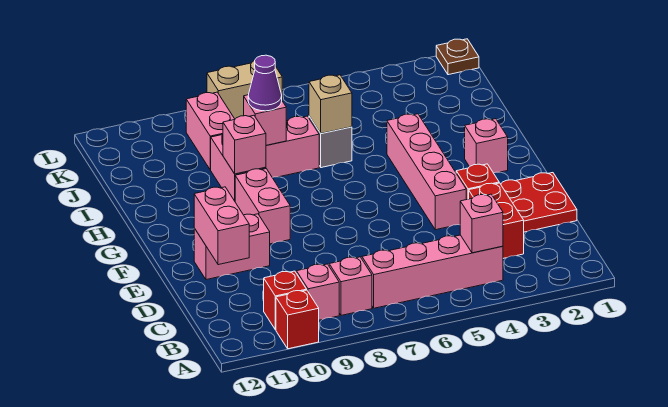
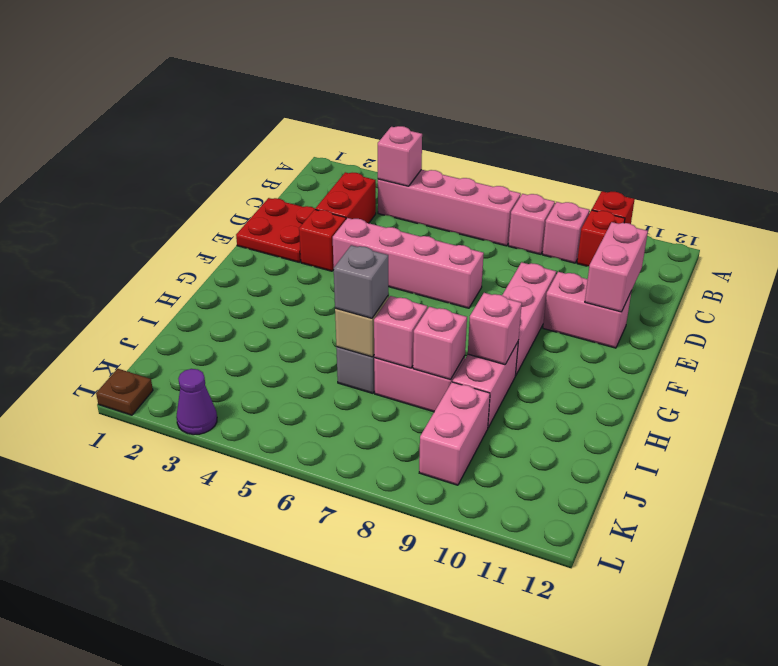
pink brick E4:H4 level 1 -> pink brick E4:E7 level 1
pink brick F9:G9 level 1 -> pink brick E9:G9 level 1
pink brick G2 level 1 -> pink brick I7 level 2
none -> grey brick I6 level 3
purple cone I8 level 3 -> purple cone L3 level 1
tan brick L7:L8 level 1 -> none

